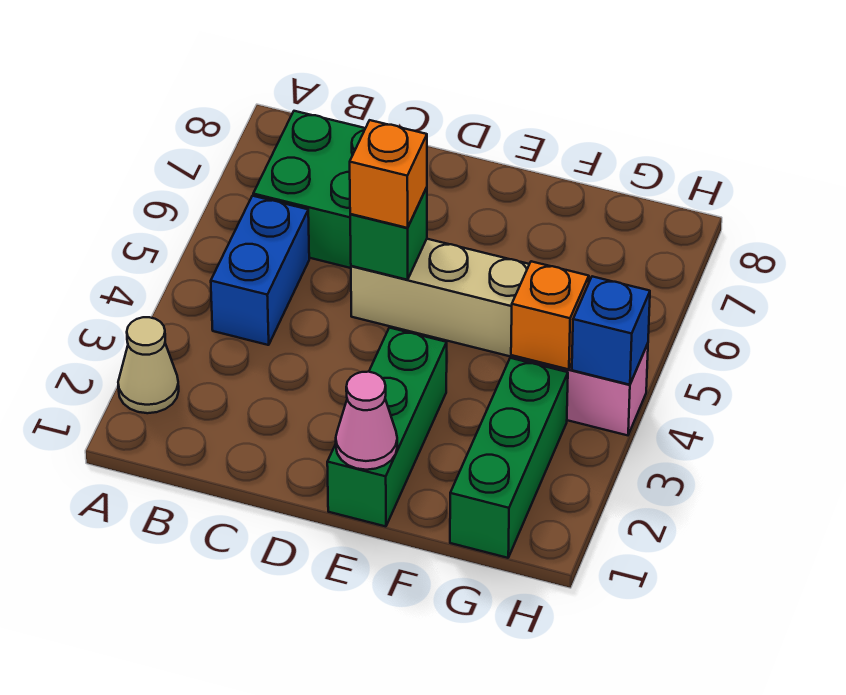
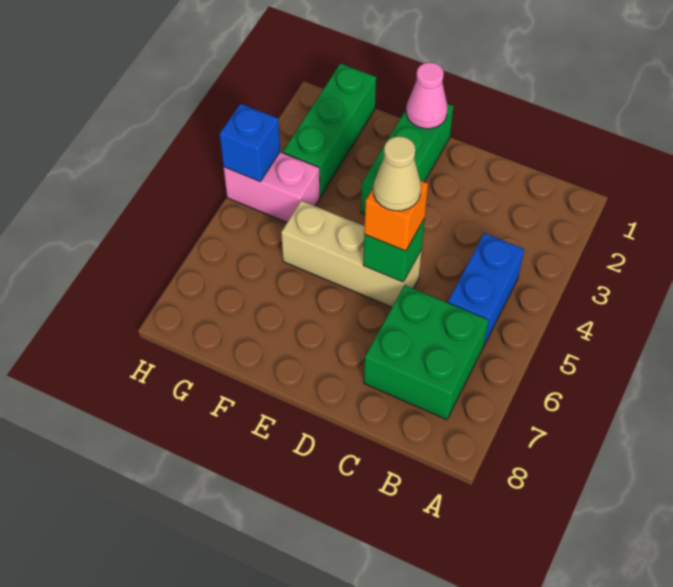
tan cone A2 level 1 -> tan cone D5 level 4
orange brick G4 level 2 -> none

